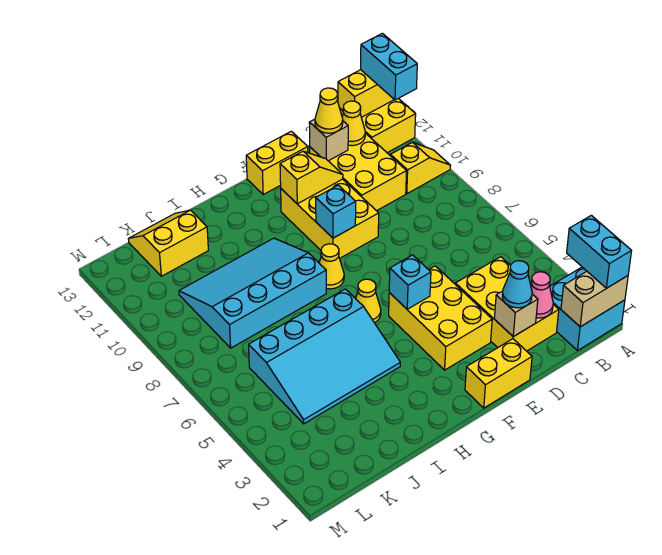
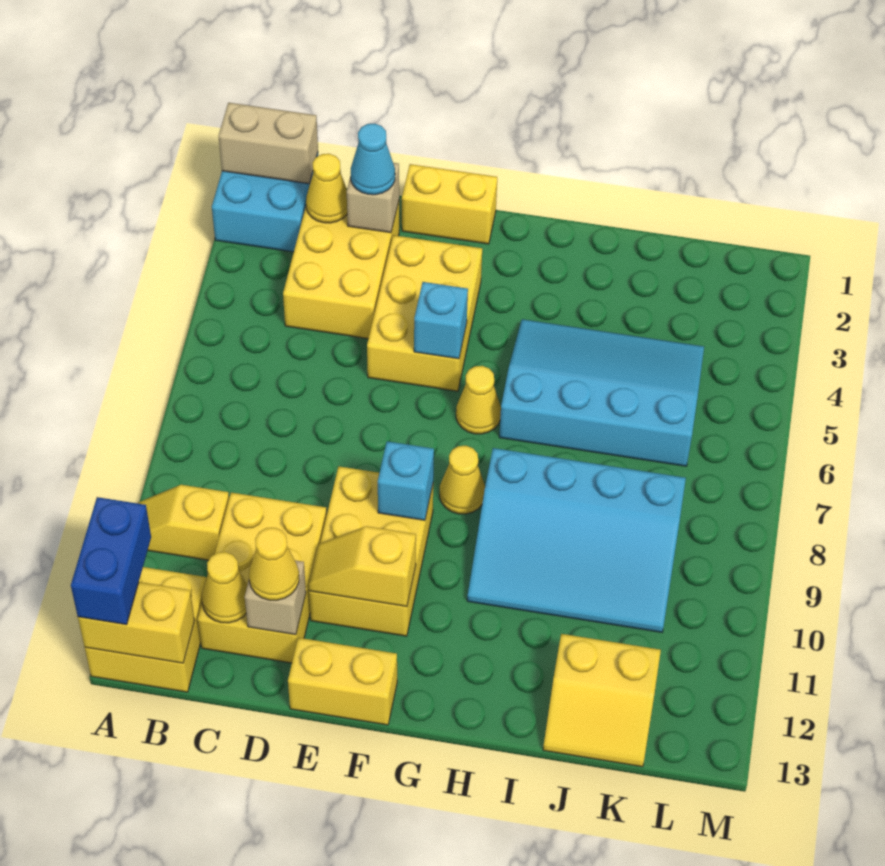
cyan brick A1:A2 level 3 -> none
cyan brick A12:A13 level 3 -> blue brick A12:A13 level 3
pink cone C2 level 2 -> yellow cone C2 level 2

